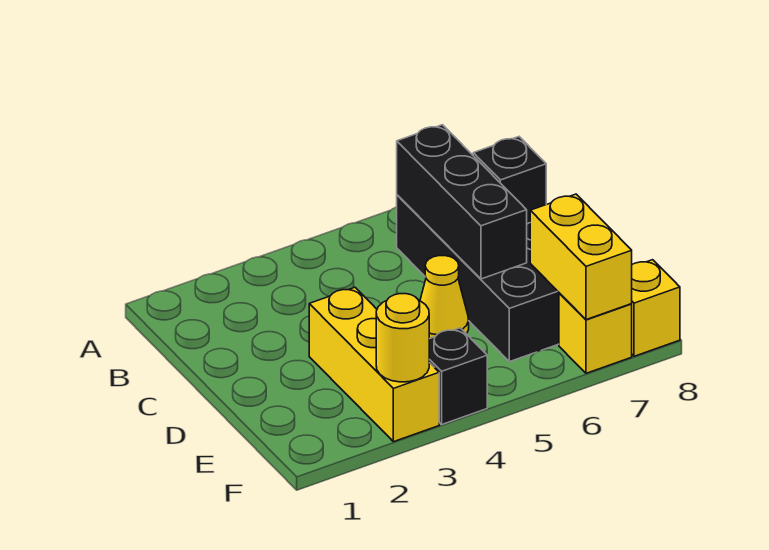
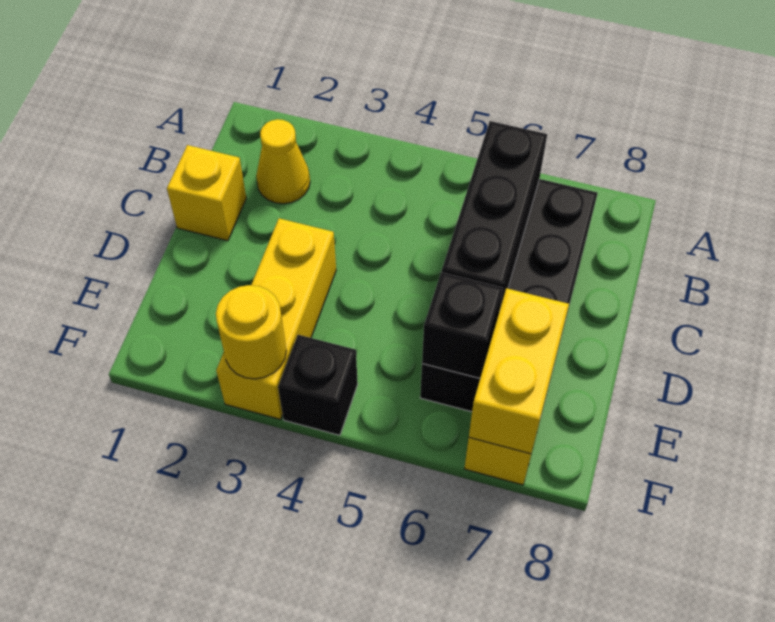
black brick C7 level 2 -> black brick E6 level 2
yellow cone D5 level 1 -> yellow cone B2 level 1
yellow brick F8 level 1 -> yellow brick C1 level 1

